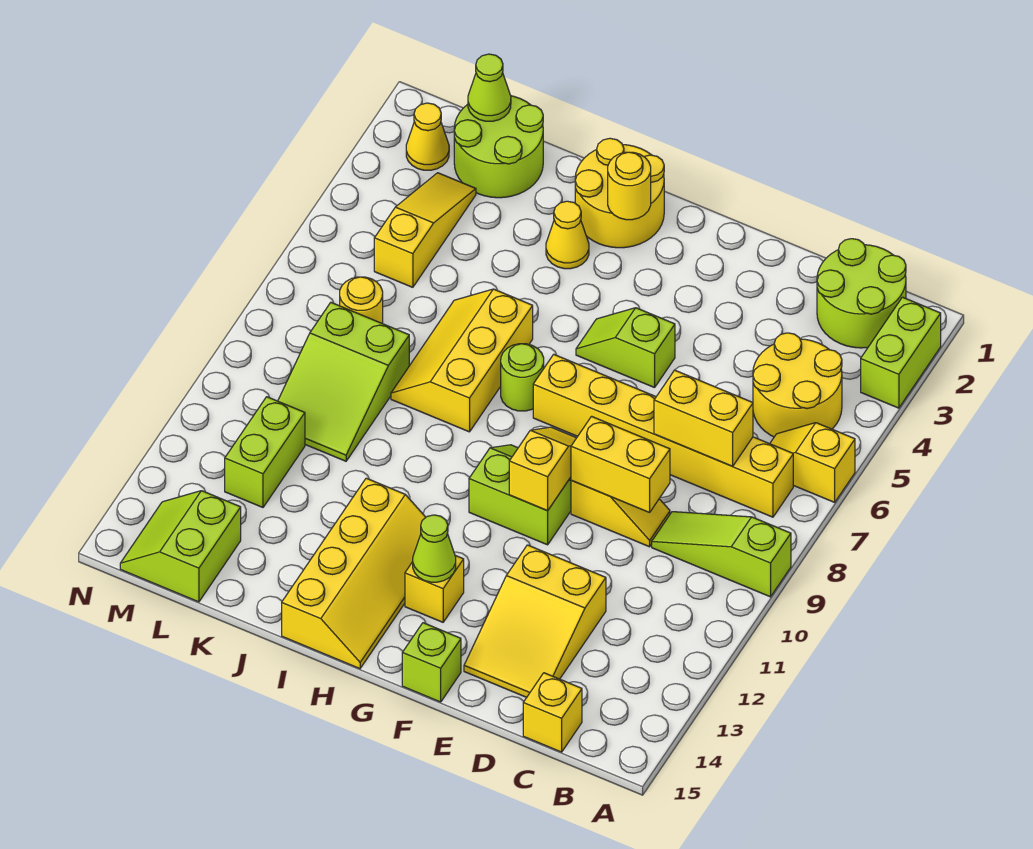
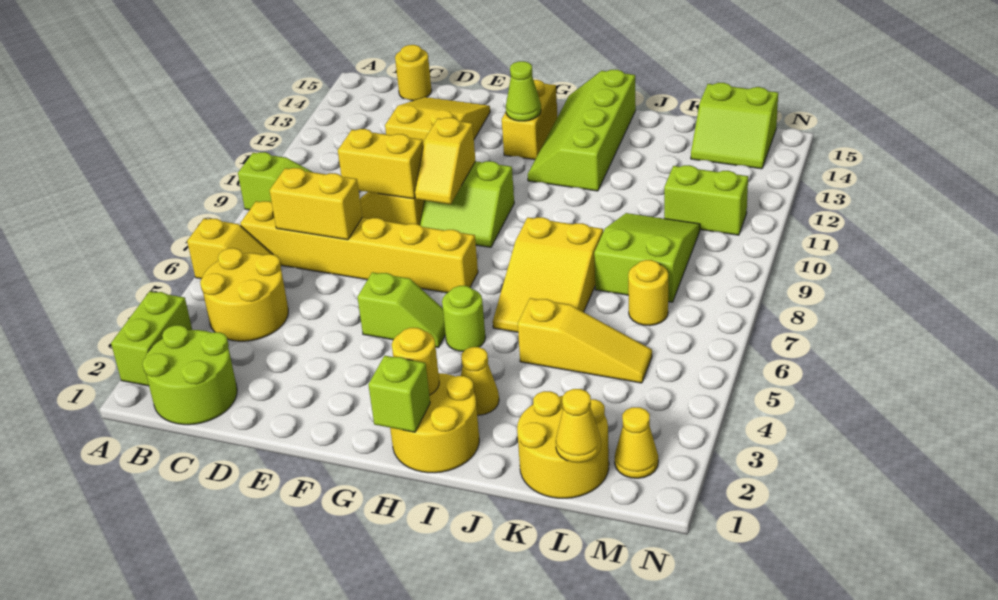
yellow brick C15 level 1 -> yellow round brick C15 level 1
lime brick F15 level 1 -> lime brick H1 level 2
yellow brick G13 level 1 -> yellow brick G13:G14 level 1
lime round brick H7 level 1 -> lime round brick H5 level 1
yellow slope H12:I15 level 1 top I -> lime slope H12:I15 level 1 top I
yellow slope I6:J8 level 1 top I -> yellow slope I6:J8 level 1 top 8
lime round brick K1:L2 level 1 -> yellow round brick K1:L2 level 1
lime cone L1 level 2 -> yellow cone L1 level 2
yellow slope L3:L5 level 1 top 5 -> yellow slope J5:L5 level 1 top J
lime brick L11:L12 level 1 -> lime brick L11:M11 level 1
lime slope L14:M15 level 1 top L -> lime slope L14:M15 level 1 top 15

